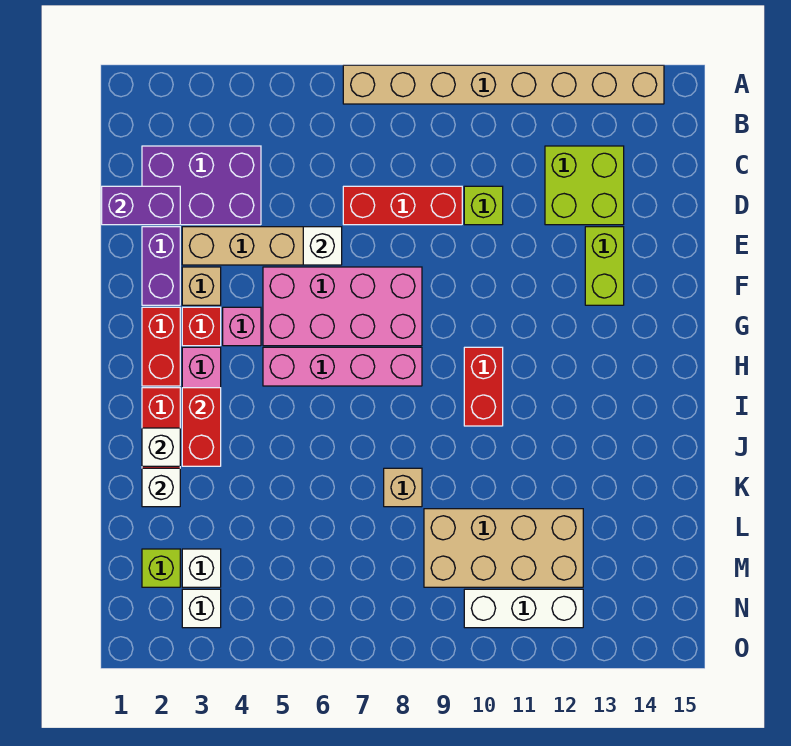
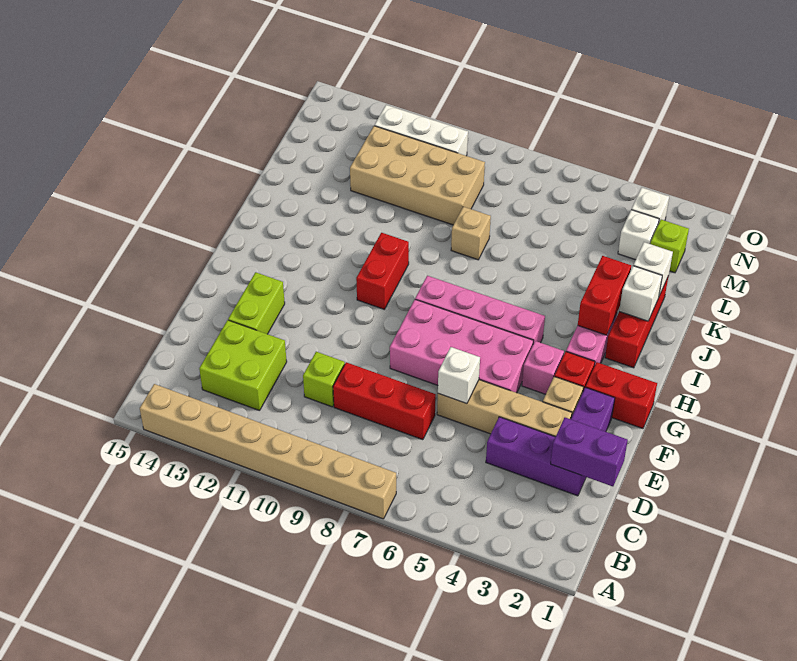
purple brick C2:D4 level 1 -> purple brick D2:D4 level 1
red brick G2:H2 level 1 -> red brick G1:G2 level 1

